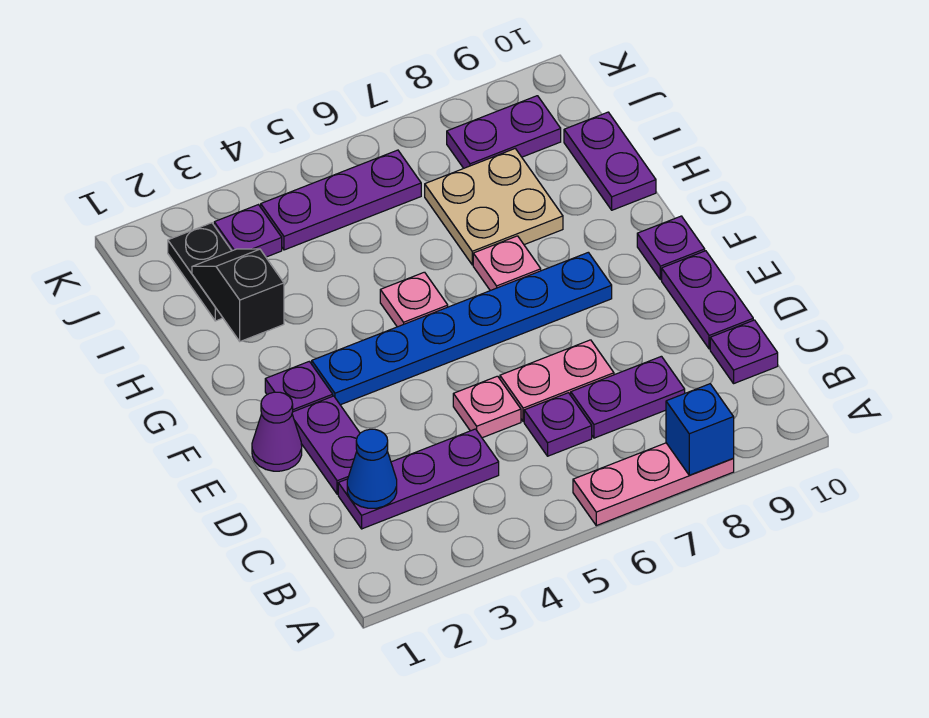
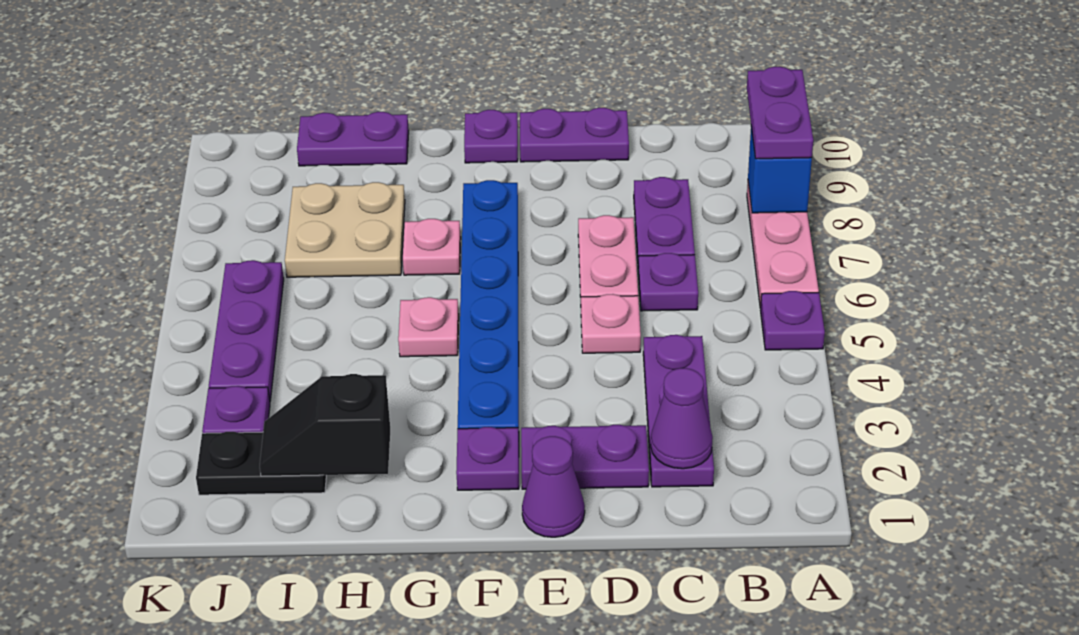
blue cone C2 level 2 -> purple cone C2 level 2
purple plate C10 level 1 -> purple plate A5 level 1
purple plate J8:J9 level 1 -> purple plate A8:A9 level 3

